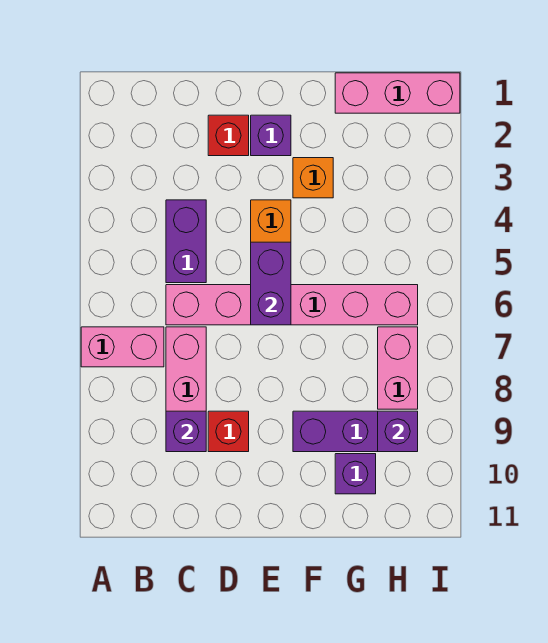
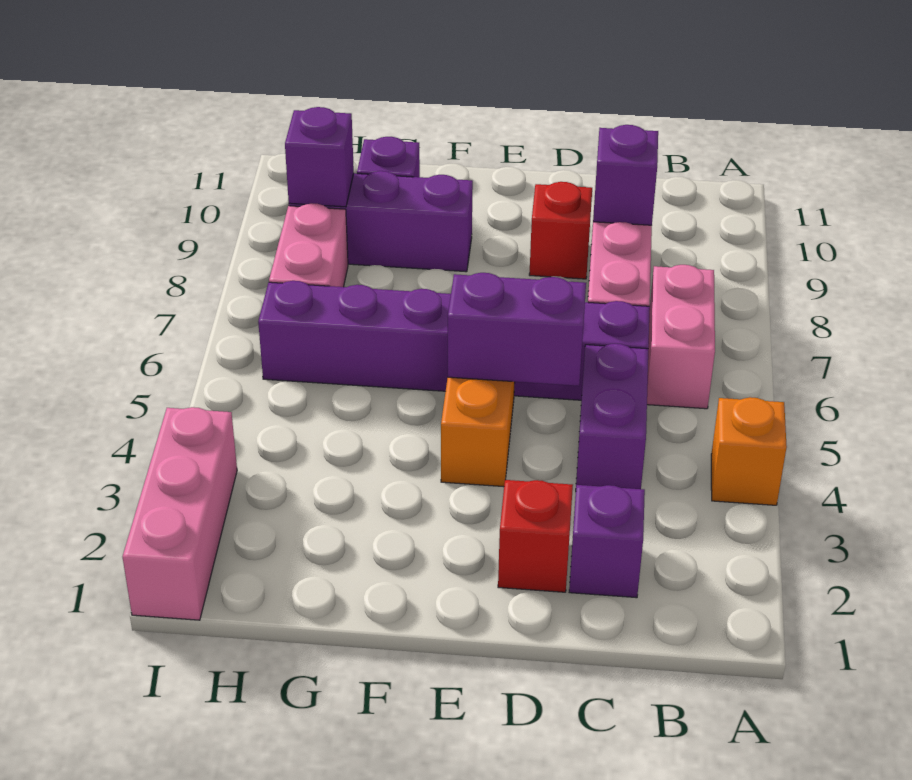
pink brick A7:B7 level 1 -> pink brick B6:B7 level 1
pink brick C6:H6 level 1 -> purple brick C6:H6 level 1
purple brick E2 level 1 -> purple brick C2 level 1
purple brick E5:E6 level 2 -> purple brick D5:E5 level 2
orange brick F3 level 1 -> orange brick A4 level 1
pink brick G1:I1 level 1 -> pink brick I1:I3 level 1

